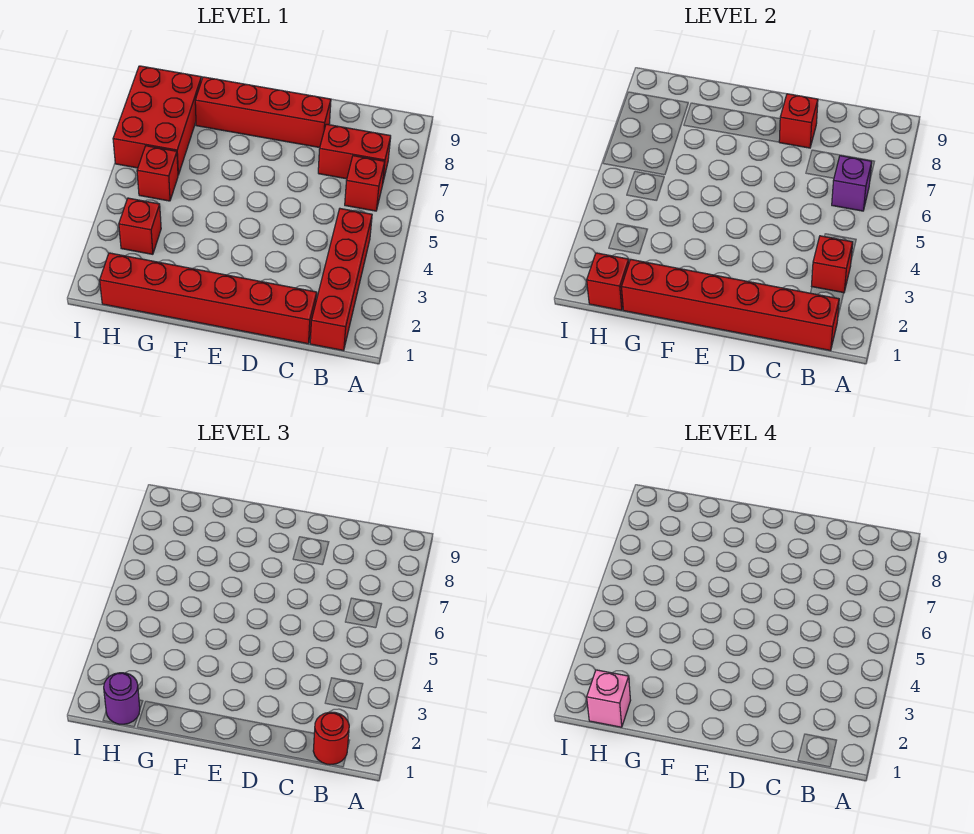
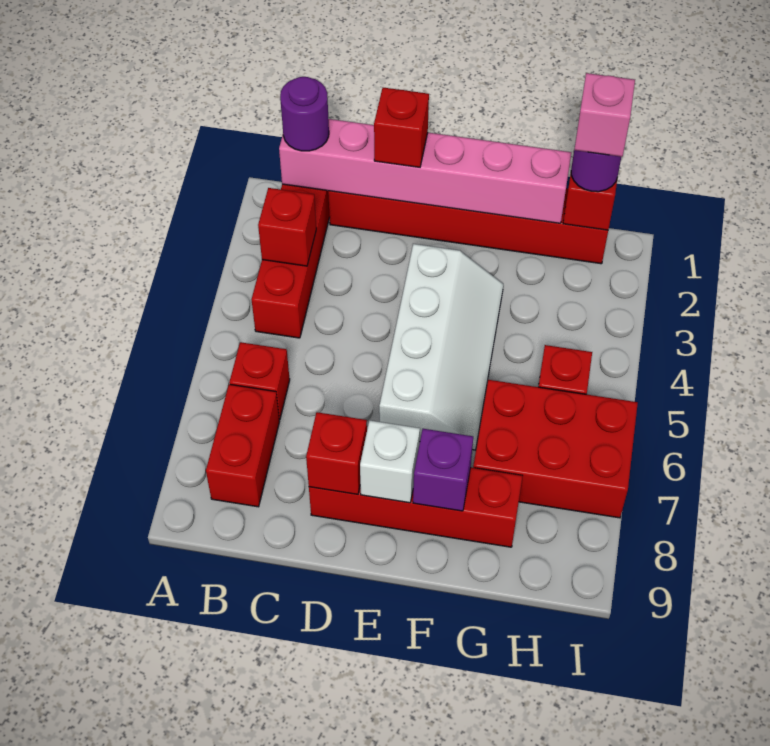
red brick B1:G1 level 2 -> pink brick B1:G1 level 2
red round brick B1 level 3 -> purple round brick B1 level 3
purple brick B6 level 2 -> purple brick F8 level 2
red brick B7:C7 level 1 -> red brick B7:B8 level 1
none -> white slope E3:F6 level 1 top E
none -> white brick E8 level 2
red brick H3 level 1 -> red brick D1 level 3
red brick H6:I8 level 1 -> red brick G6:I7 level 1

